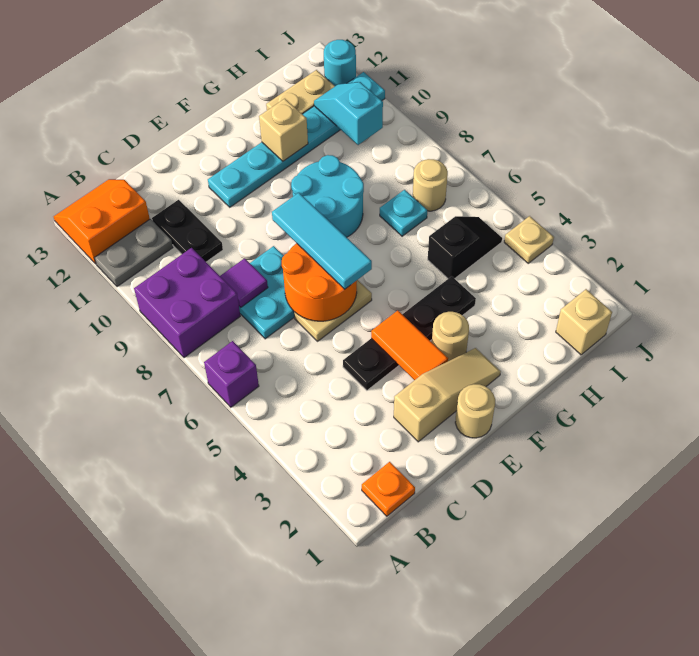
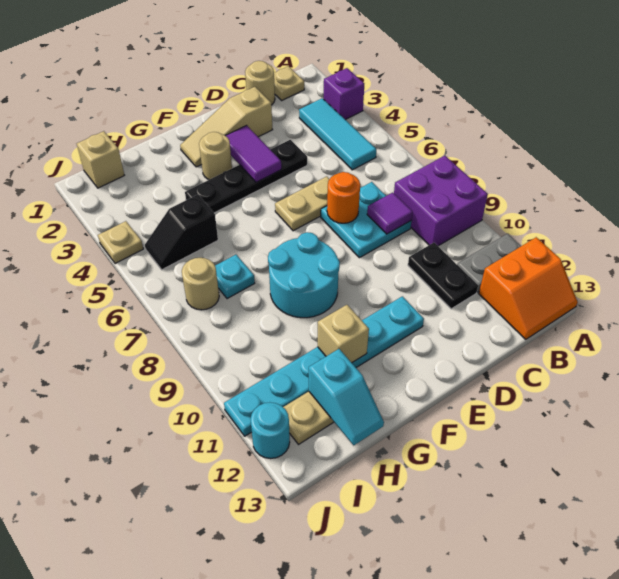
purple brick A6 level 1 -> purple brick A3 level 1
orange plate B1 level 1 -> tan plate B1 level 1
orange round brick D6:E7 level 2 -> orange round brick D7 level 2
tan round brick E1 level 1 -> tan round brick C1 level 1
orange tile E3:E4 level 2 -> purple tile E3:E4 level 2
cyan tile E6:E8 level 3 -> cyan tile B3:B5 level 1
cyan slope I10:I11 level 2 top 10 -> cyan slope H12:H13 level 2 top 12

